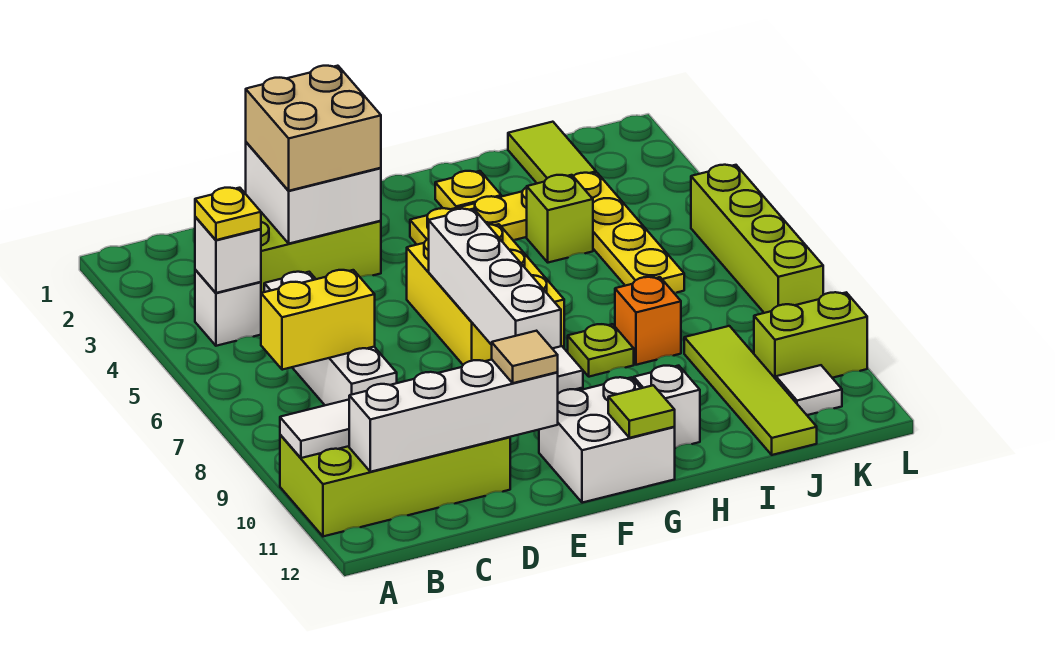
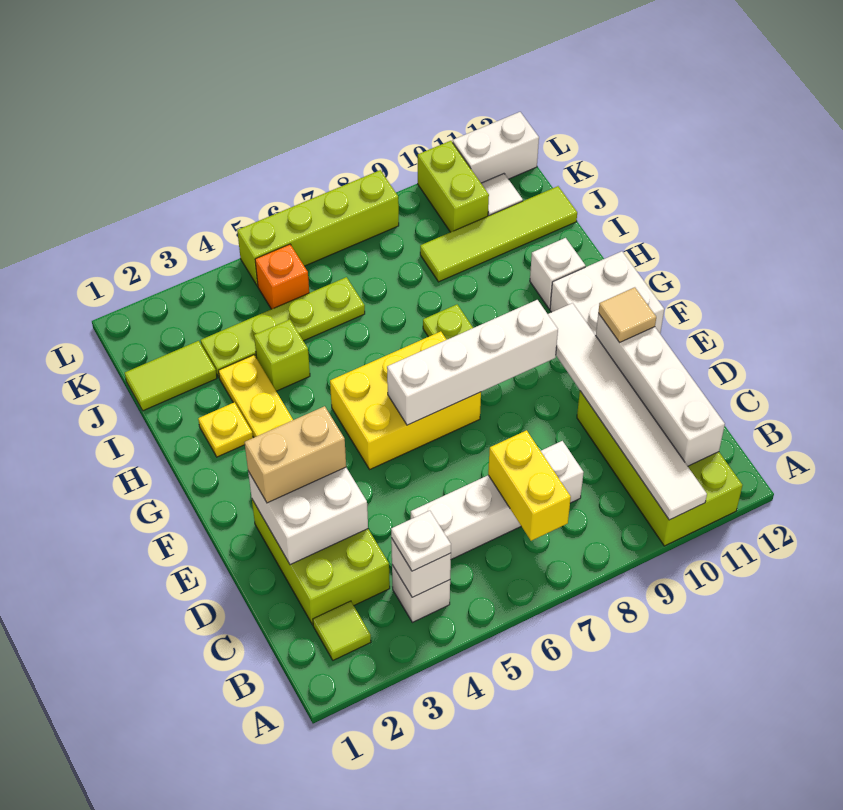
yellow plate B4 level 3 -> white plate B4 level 3
tan brick D2:E3 level 3 -> tan brick E2:E3 level 3
lime tile G12 level 2 -> lime tile B2 level 1
orange brick I8 level 1 -> orange brick K5 level 1
yellow plate J3:J6 level 1 -> lime plate J3:J6 level 1
none -> white brick L11:L12 level 1

